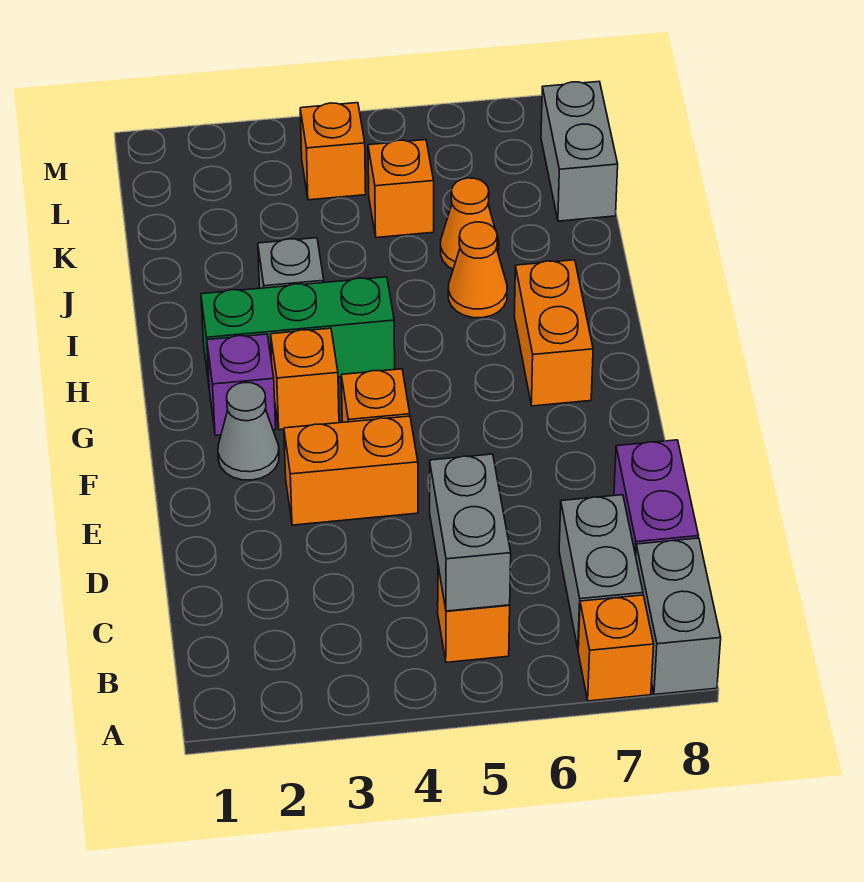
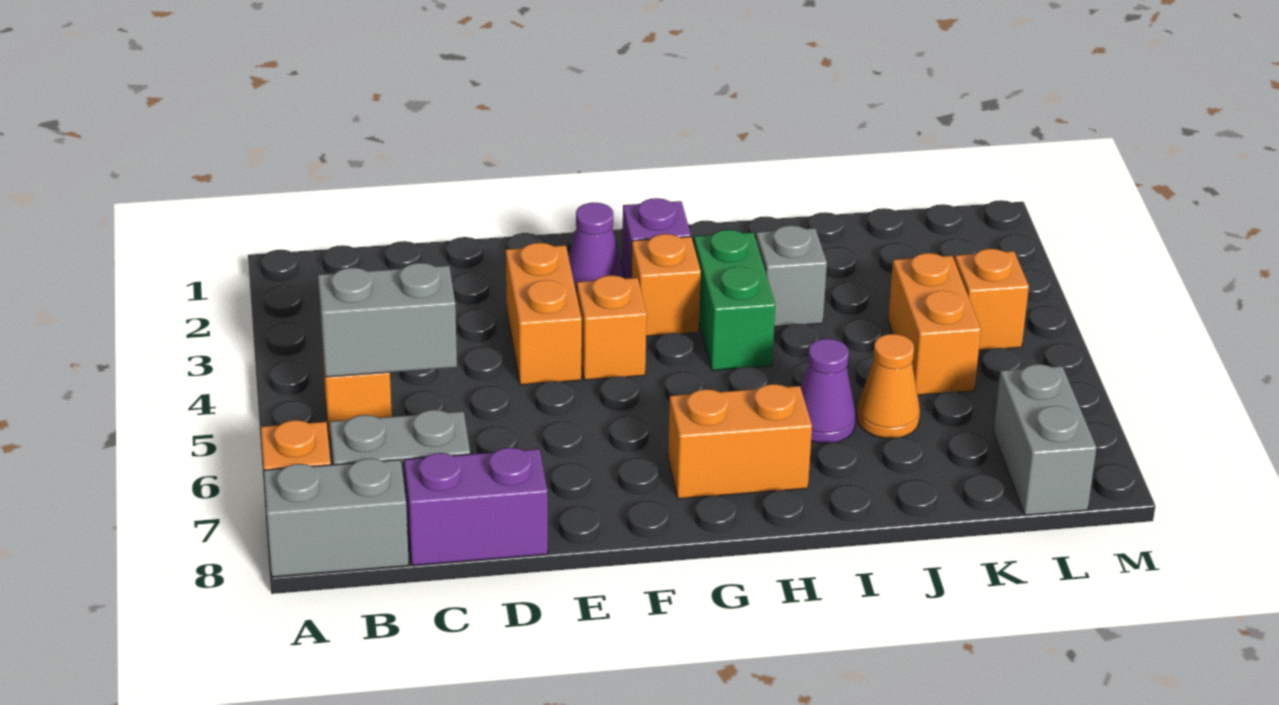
grey cone F2 level 1 -> purple cone F2 level 1
green brick H2:H4 level 1 -> green brick H3:H4 level 1
orange cone I6 level 1 -> purple cone I6 level 1
orange brick K5 level 1 -> orange brick K4:K5 level 1
grey brick K8:L8 level 1 -> grey brick L7:L8 level 1

